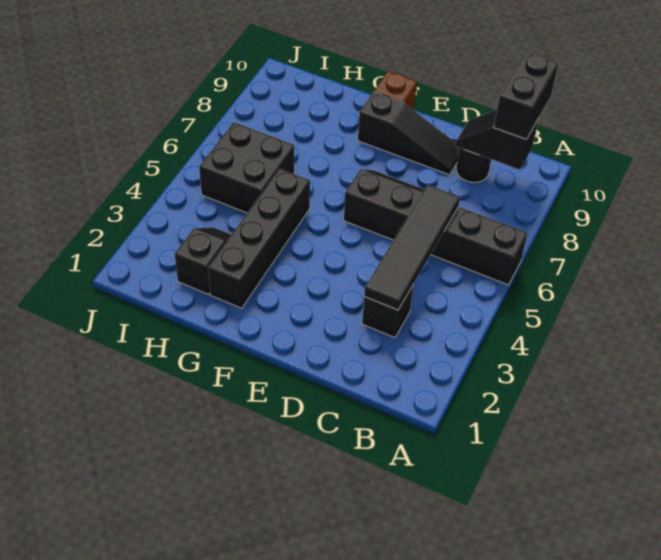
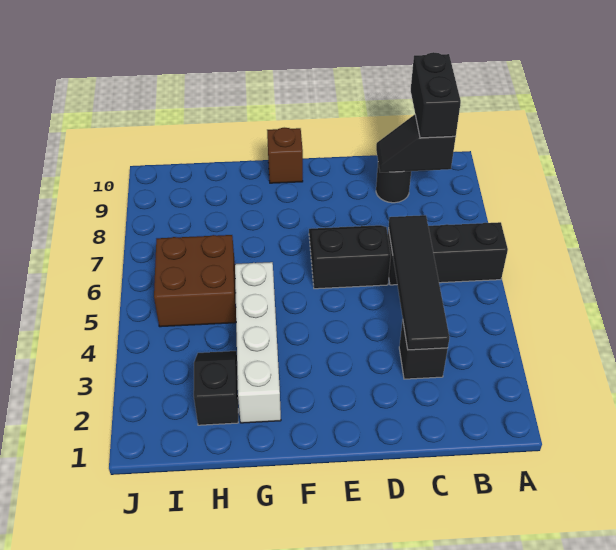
black slope D9:F9 level 1 top F -> none
black brick G2:G5 level 1 -> white brick G2:G5 level 1
black brick H5:I6 level 1 -> brown brick H5:I6 level 1

